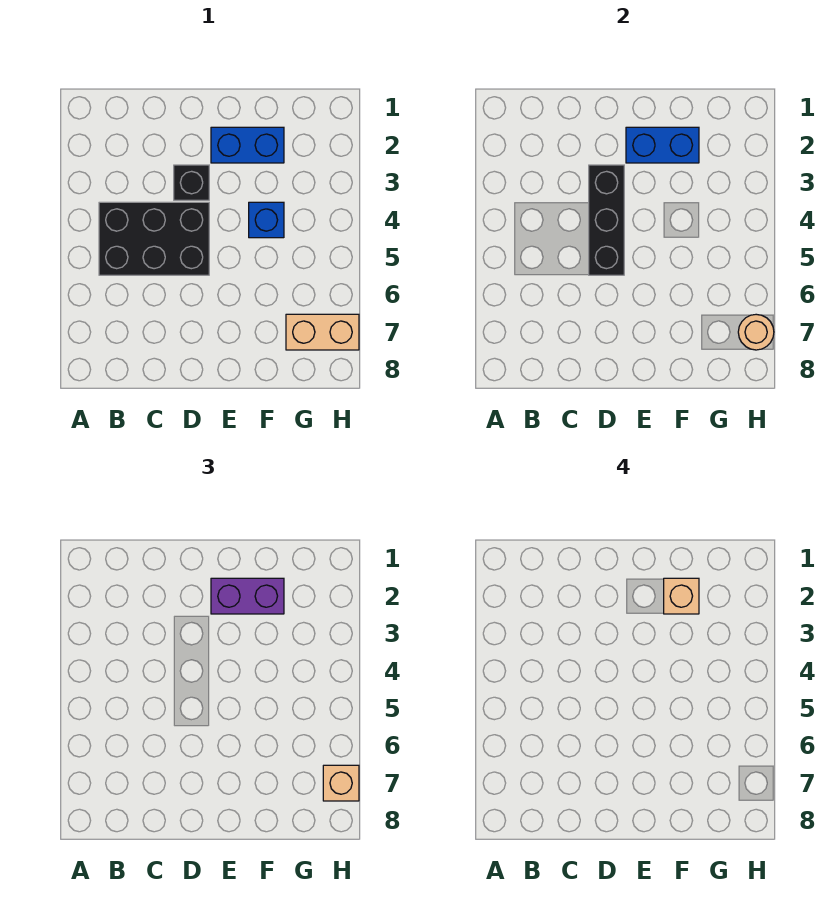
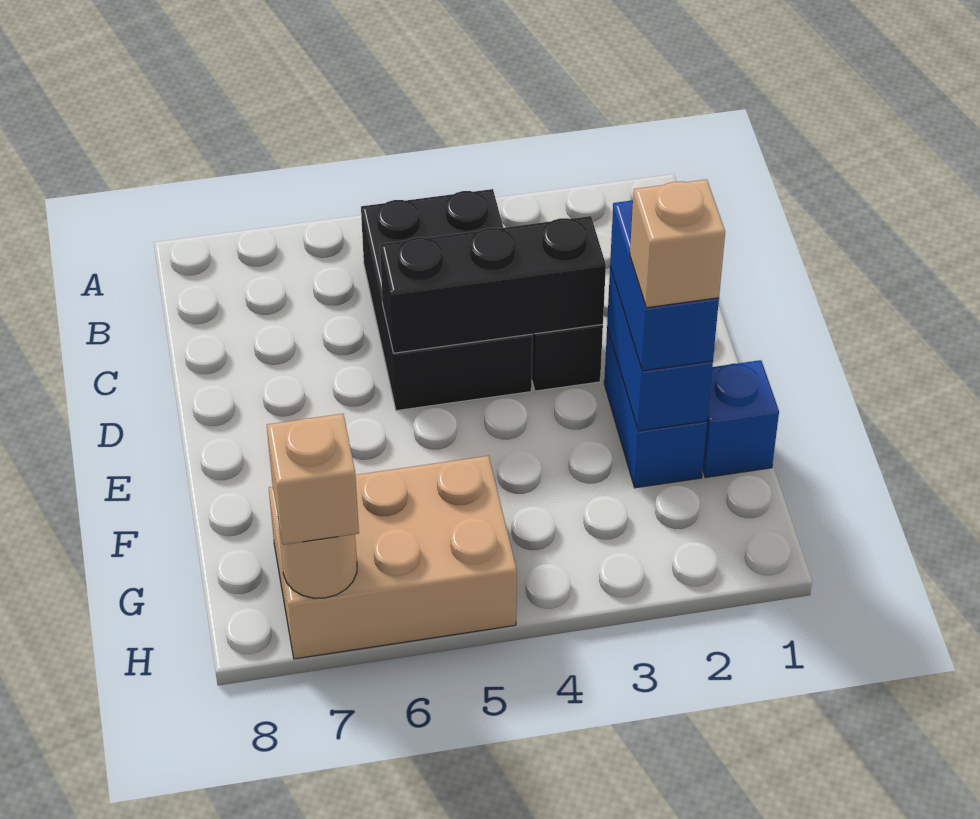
purple brick E2:F2 level 3 -> blue brick E2:F2 level 3
blue brick F4 level 1 -> blue brick F1 level 1
tan brick G7:H7 level 1 -> tan brick G5:H7 level 1

